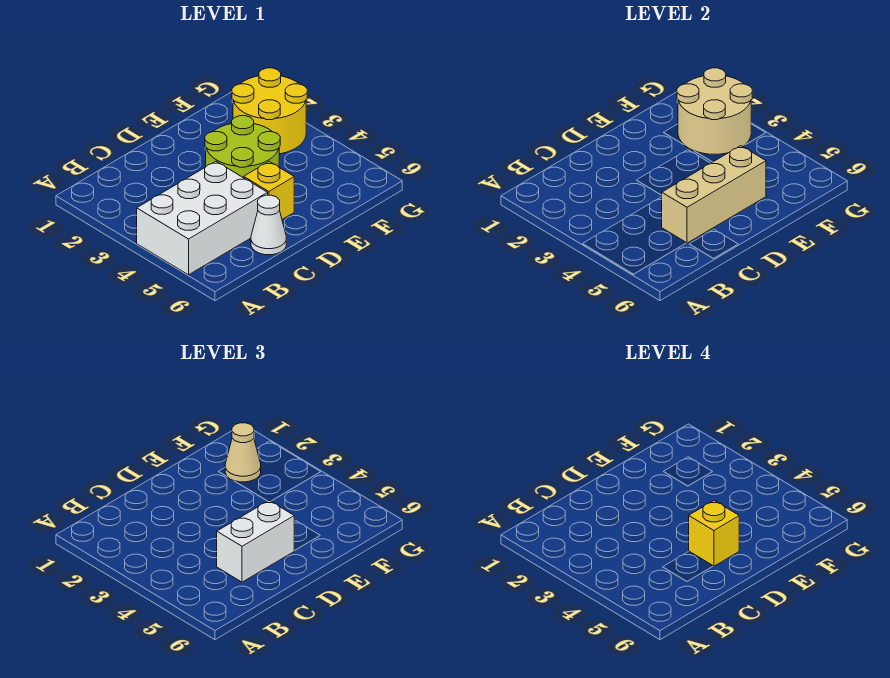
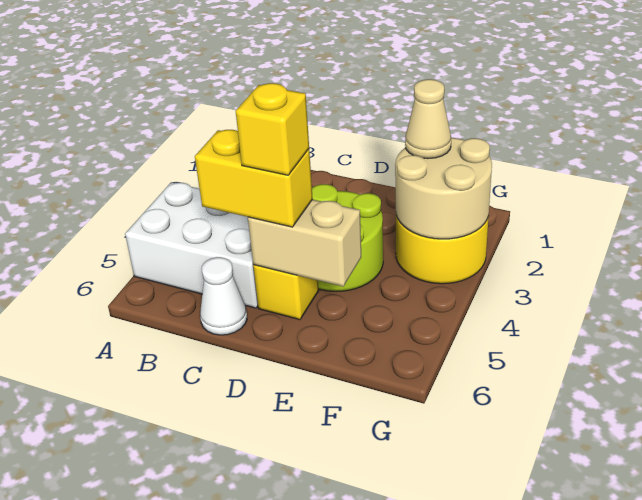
tan brick C5:E5 level 2 -> tan brick D5:E5 level 2
white brick C5:D5 level 3 -> yellow brick C5:D5 level 3

